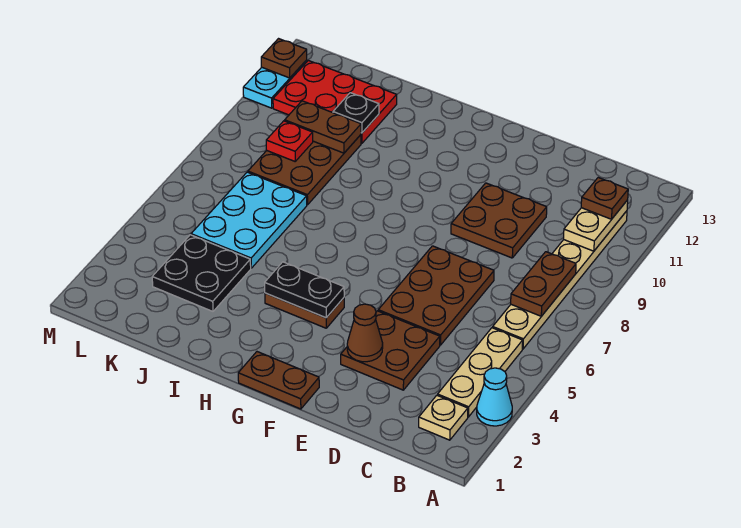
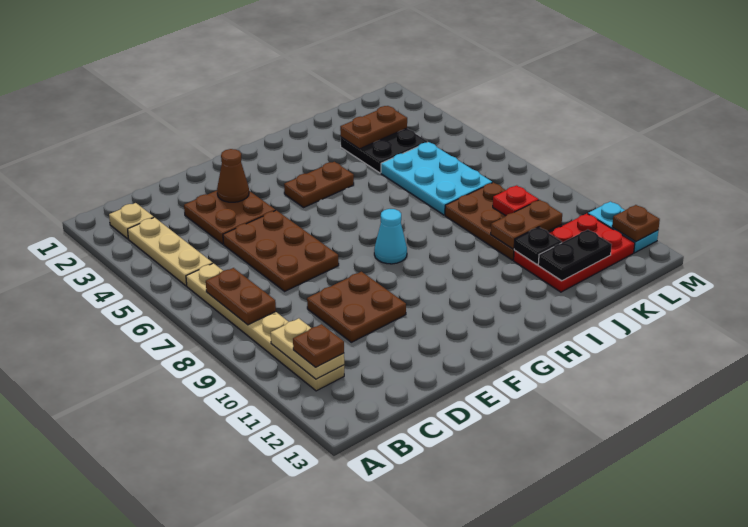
cyan cone A3 level 1 -> cyan cone G8 level 1
brown plate F1:G1 level 1 -> brown plate J3:K3 level 2
black plate G4:H4 level 2 -> black plate J12:K12 level 2

